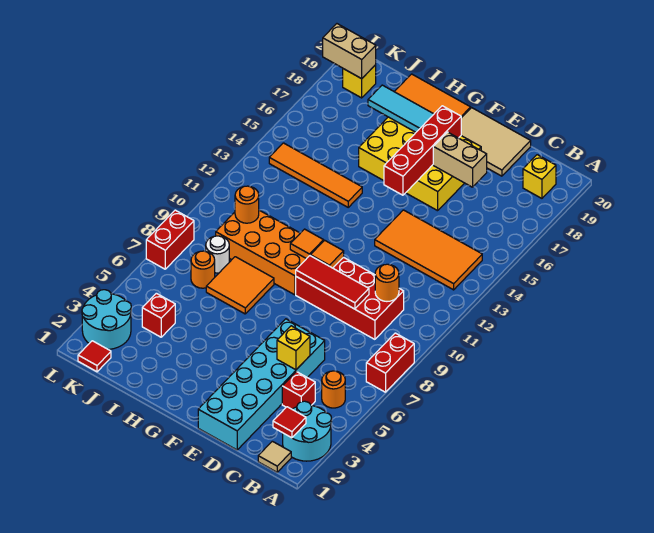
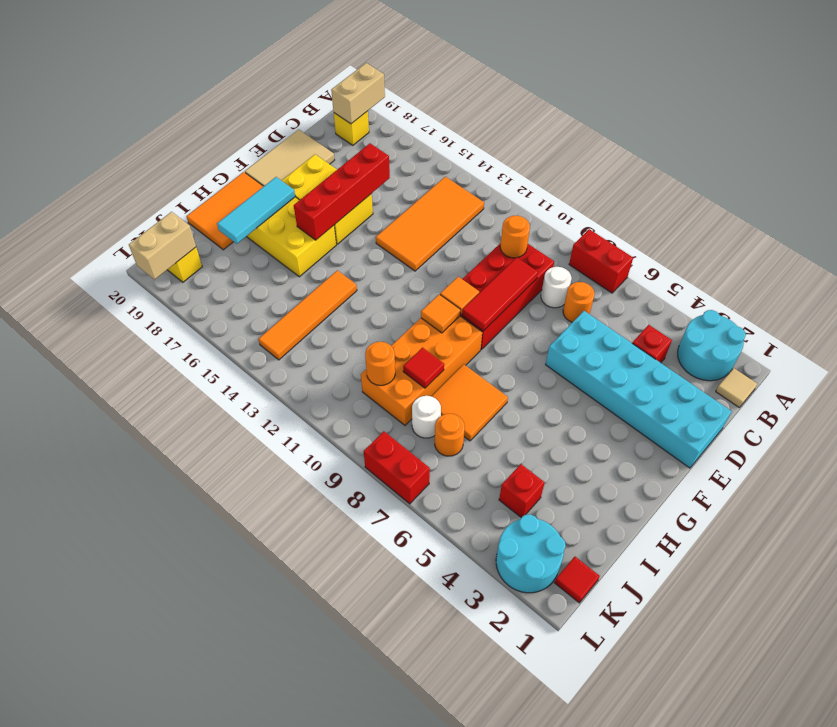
red tile B2 level 2 -> red tile I9 level 2
orange round brick B5 level 1 -> orange round brick C7 level 1
none -> white round brick C8 level 1
yellow brick D5 level 2 -> none
tan brick D17:E17 level 2 -> tan brick A19:B19 level 2
red brick F15:F18 level 2 -> red brick D16:G16 level 2

